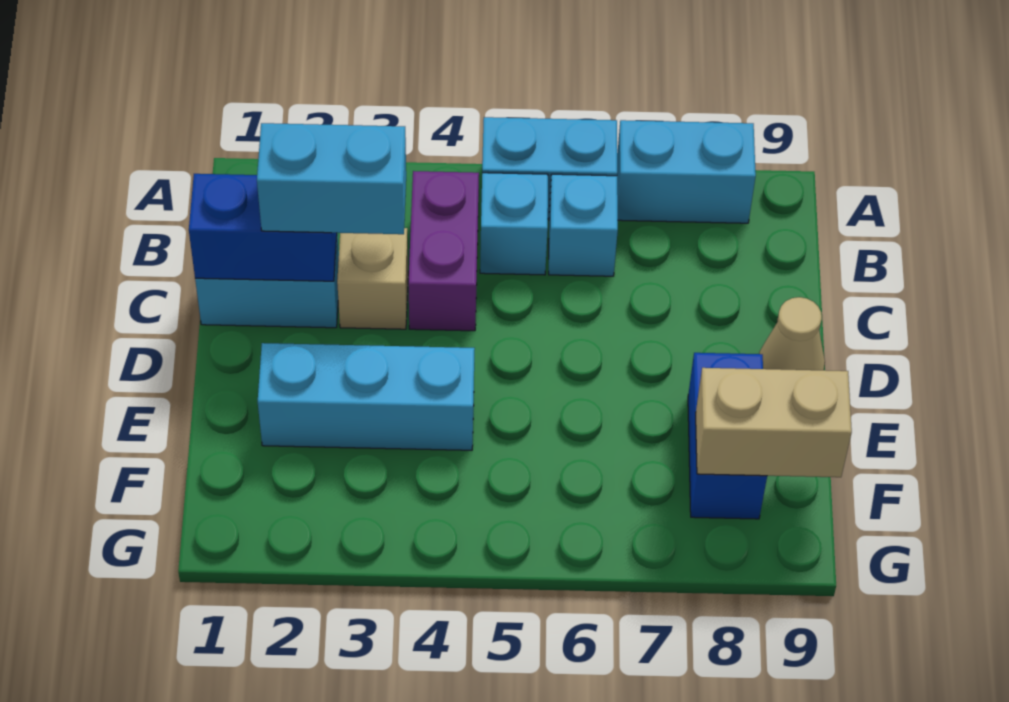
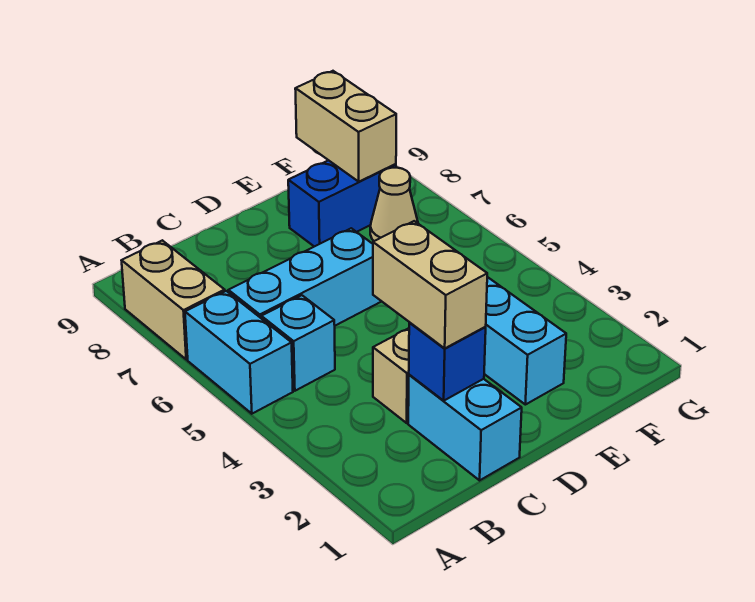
cyan brick A7:A8 level 1 -> tan brick A7:A8 level 1
purple brick B4:C4 level 1 -> none
cyan brick B6 level 1 -> cyan brick B6:D6 level 1
blue brick C1:C2 level 2 -> blue brick C2 level 2
cyan brick C2:C3 level 3 -> tan brick C2:C3 level 3
tan cone D9 level 1 -> tan cone F7 level 1

